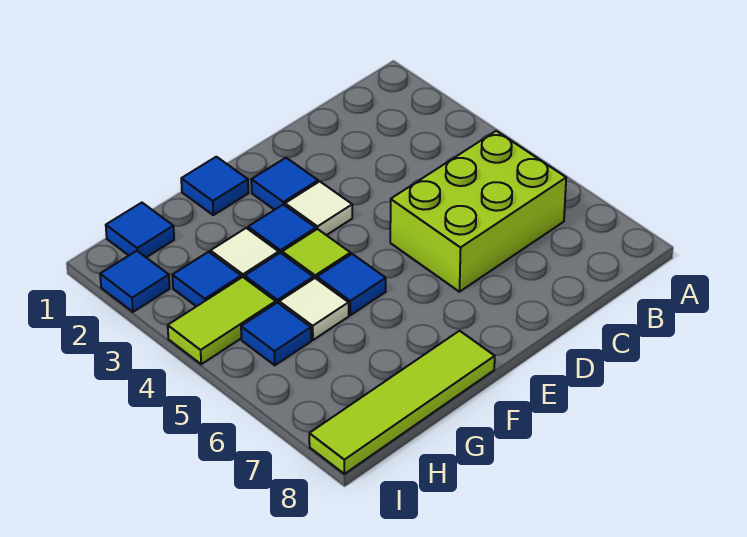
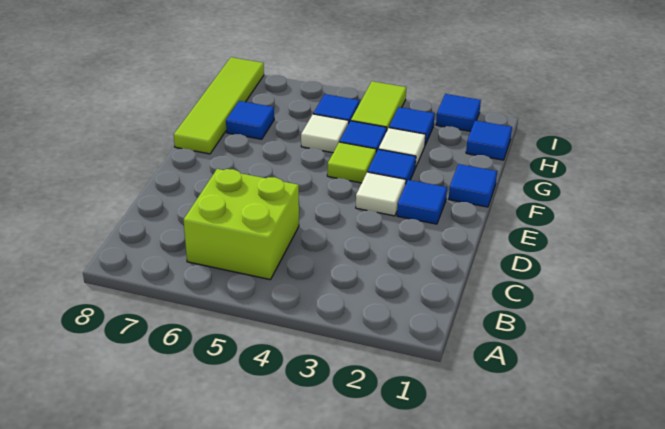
lime brick B5:D6 level 1 -> lime brick B5:C6 level 1
blue tile F5 level 1 -> blue tile G7 level 1

